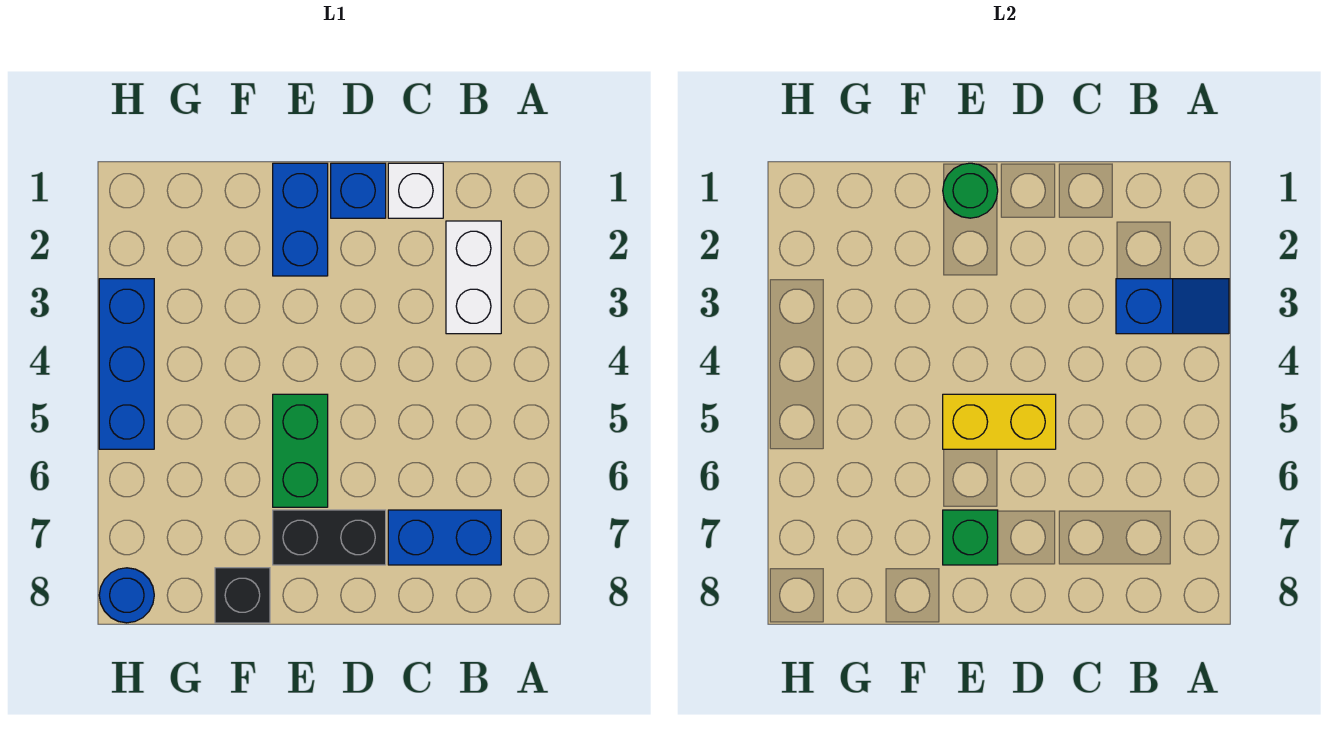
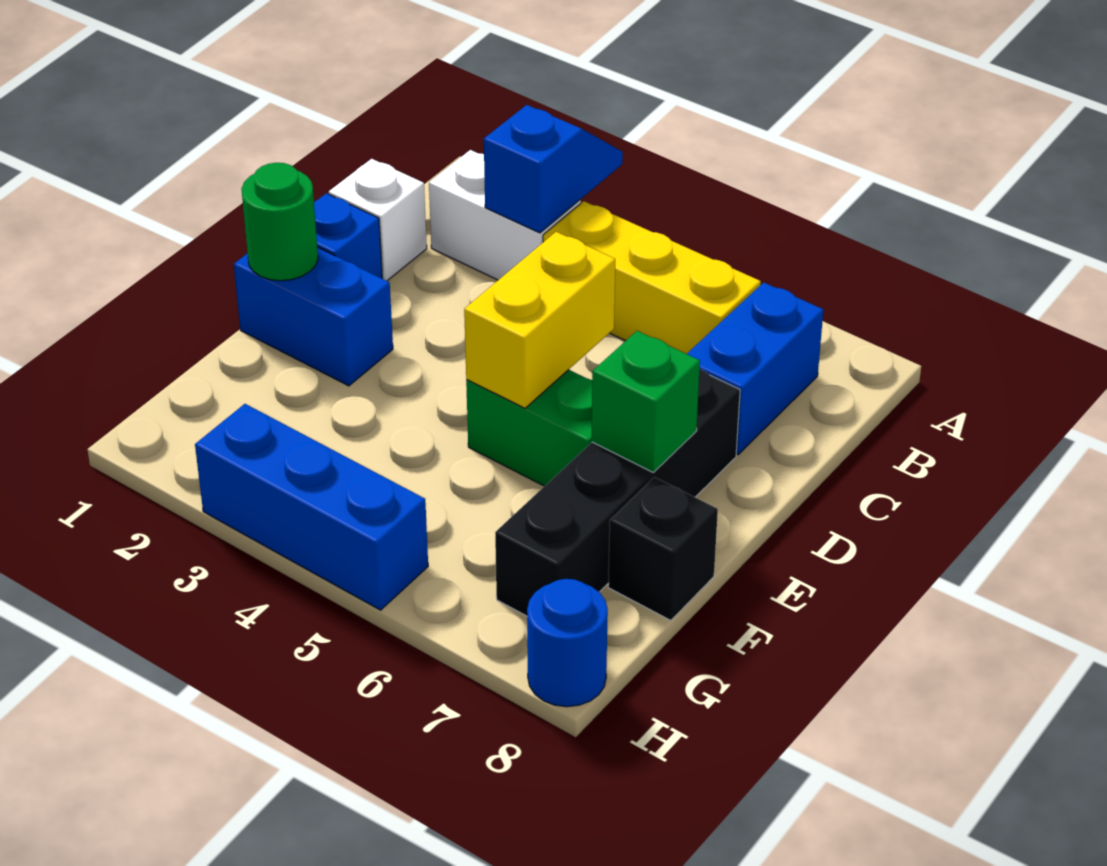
none -> yellow brick B4:B6 level 1
black brick D7:E7 level 1 -> black brick D7:G7 level 1

